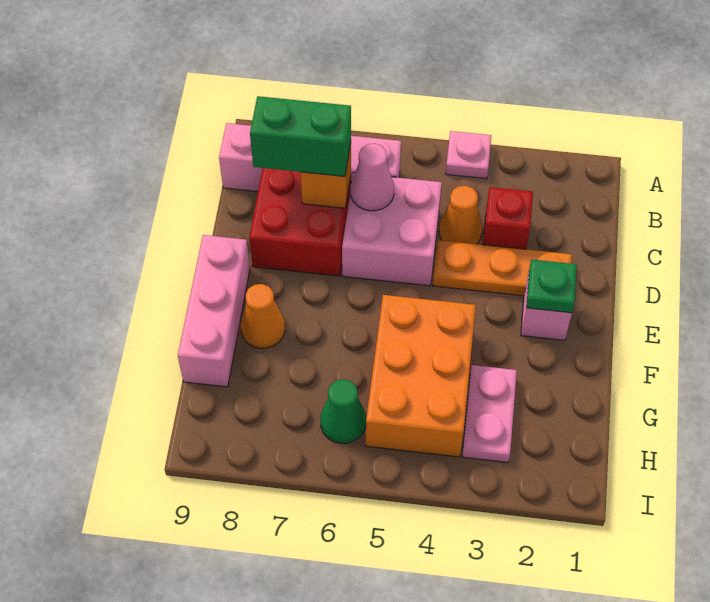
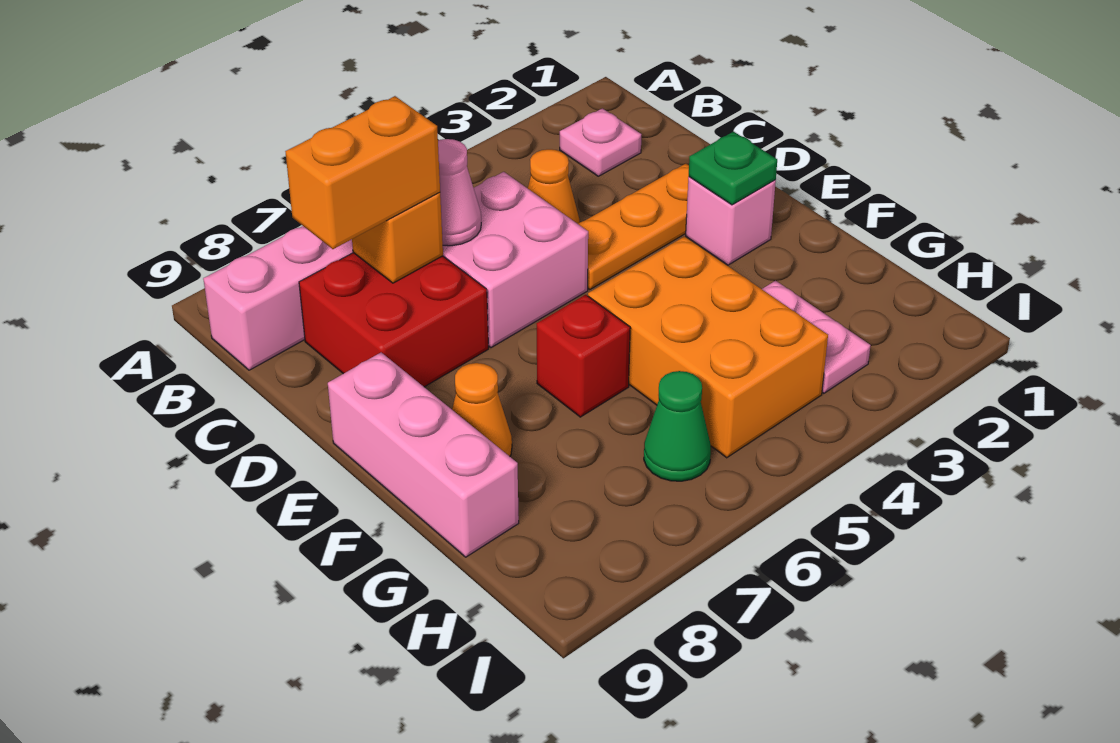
pink plate A4 level 1 -> pink plate B2 level 1
red brick C3 level 1 -> red brick F6 level 1
green brick C7:C8 level 3 -> orange brick C7:C8 level 3

